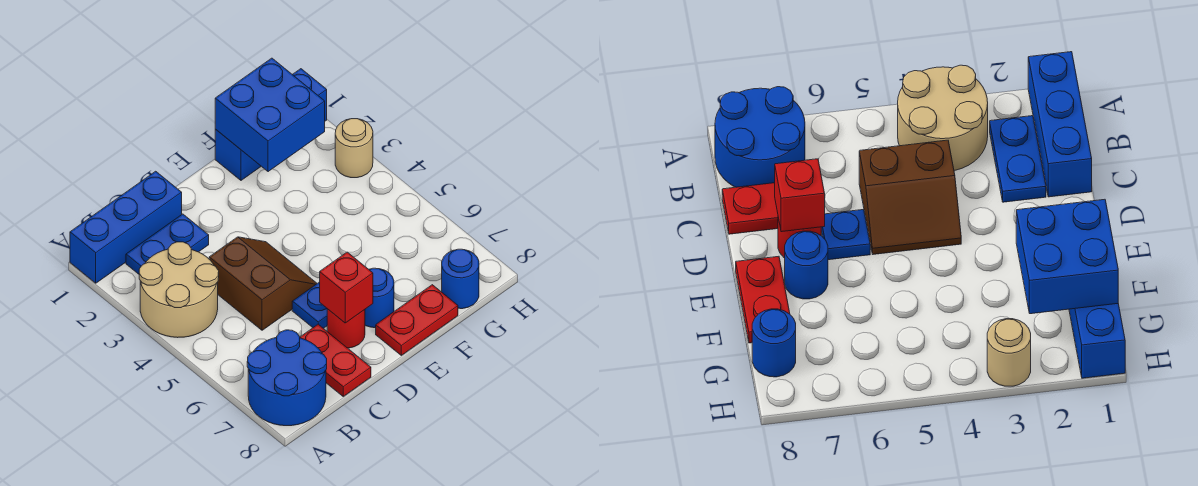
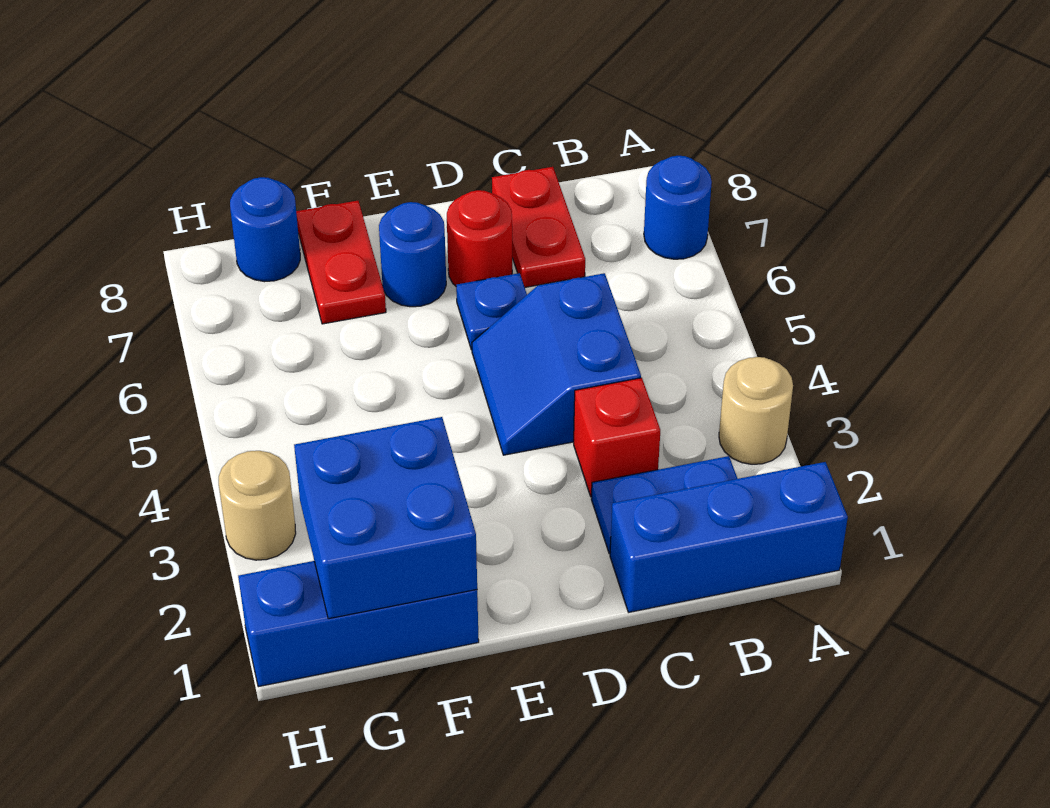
tan round brick A3:B4 level 1 -> tan round brick A3 level 1
blue round brick A7:B8 level 1 -> blue round brick A7 level 1
brown slope C4:D5 level 1 top C -> blue slope C4:D5 level 1 top C
red brick D7 level 2 -> red brick C3 level 1
red plate E8:F8 level 1 -> red plate F7:F8 level 1

